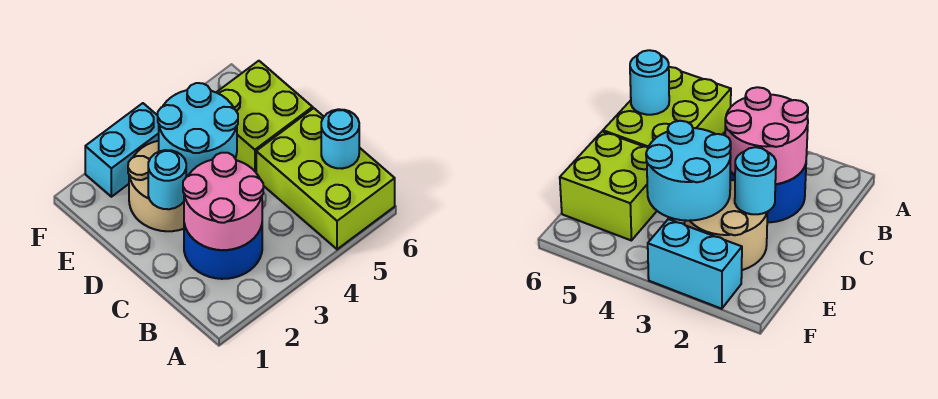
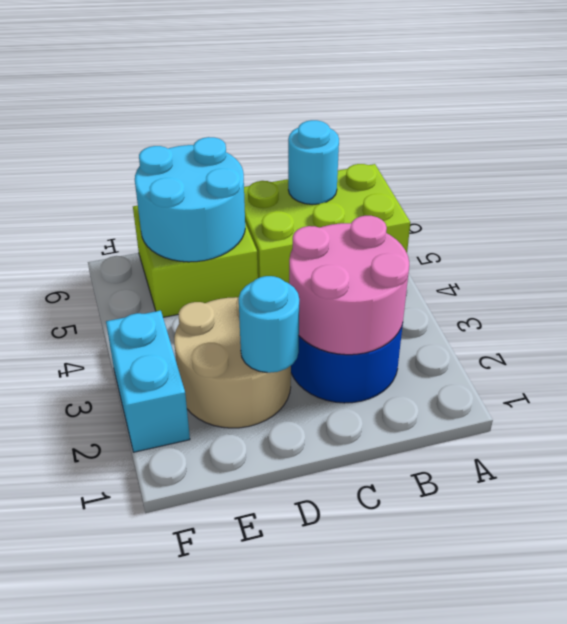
cyan round brick D3:E4 level 2 -> cyan round brick D5:E6 level 2

